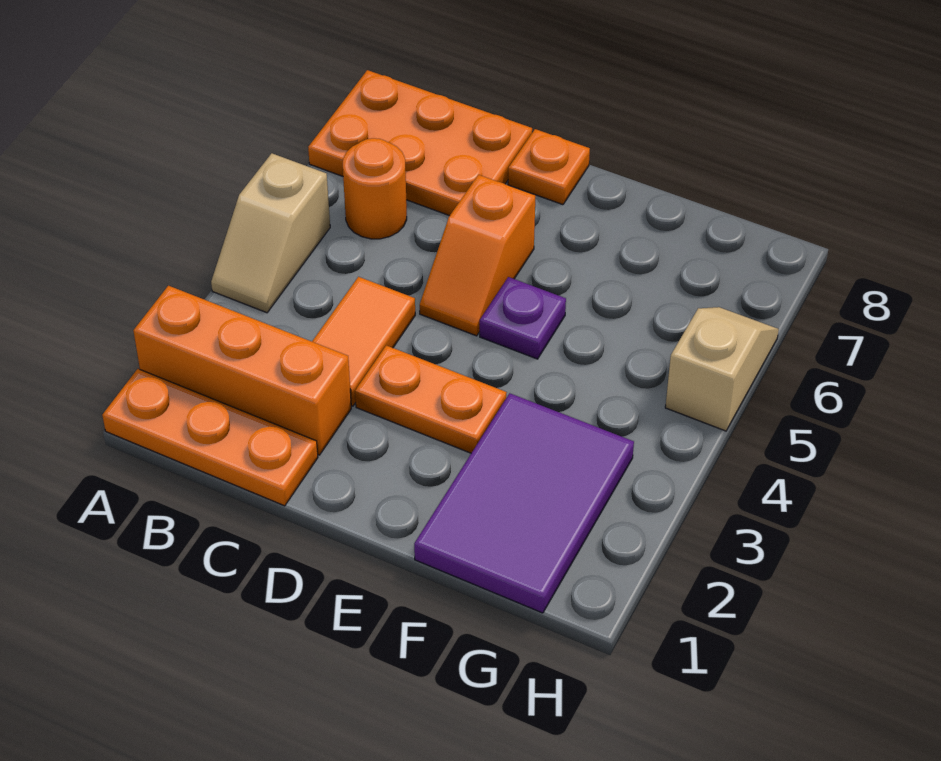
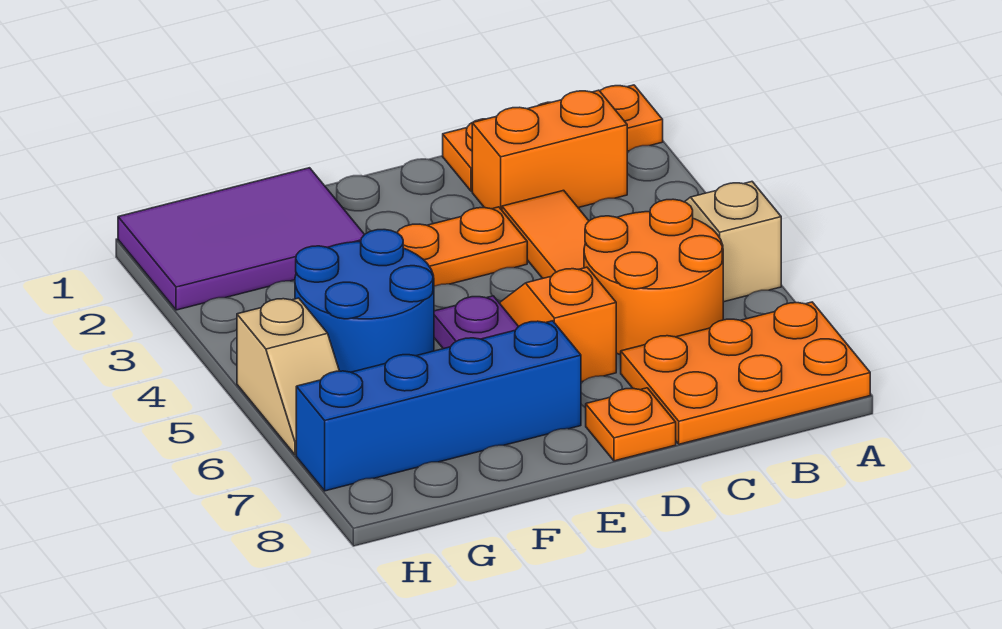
orange brick A2:C2 level 1 -> orange brick B2:C2 level 1
orange round brick B6 level 1 -> orange round brick B5:C6 level 1
none -> blue brick E7:H7 level 1
purple tile F1:G3 level 1 -> purple tile F1:H2 level 1
none -> blue round brick F4:G5 level 1

